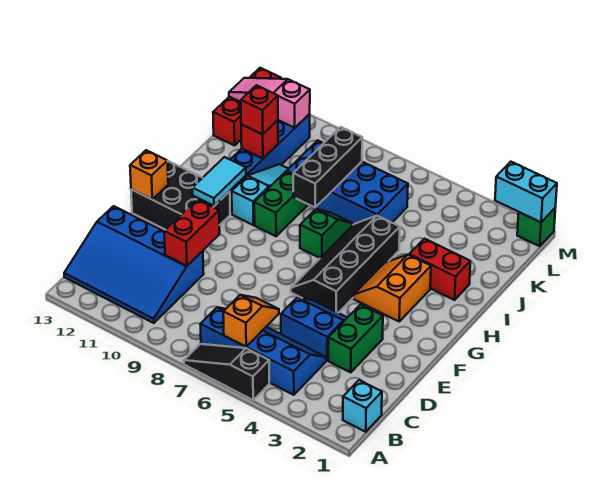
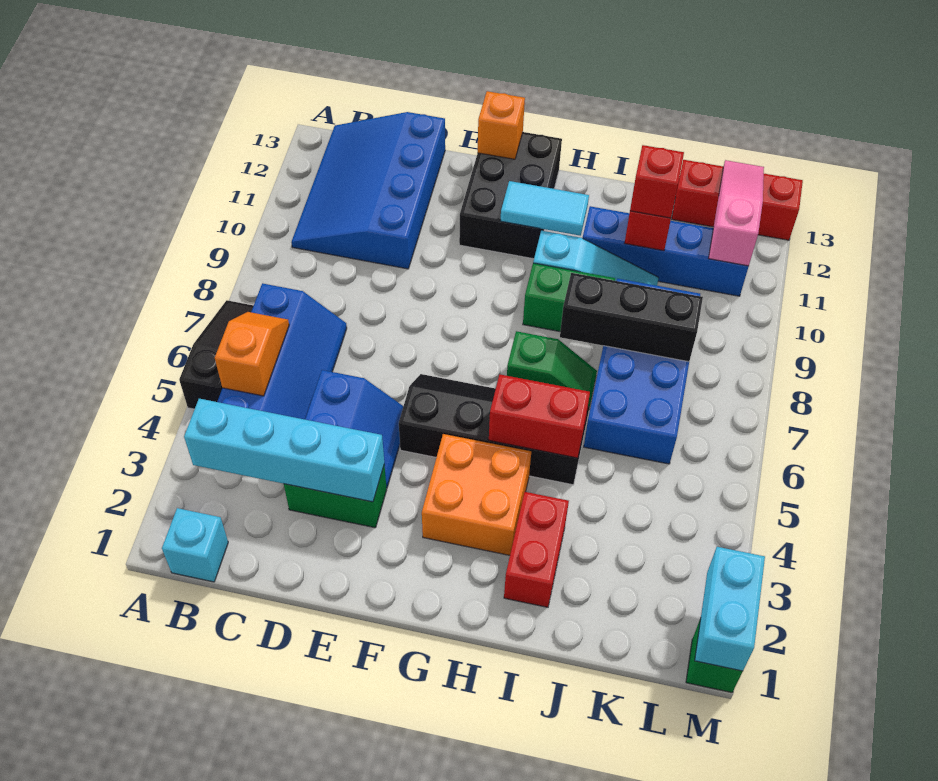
none -> cyan brick B3:E3 level 2
orange slope B6:C6 level 2 top B -> orange slope B5:B6 level 2 top 5
red brick D10:E10 level 2 -> red brick H5:I5 level 2
orange slope G3:H4 level 1 top 3 -> orange brick G3:H4 level 1

